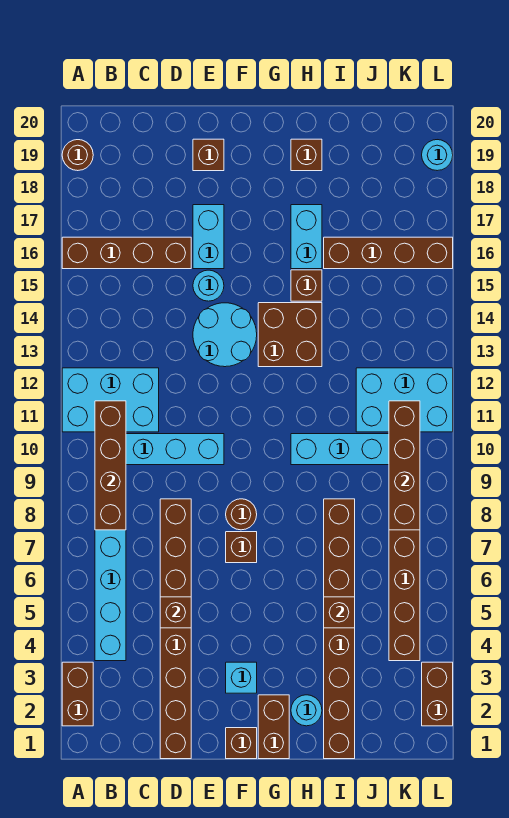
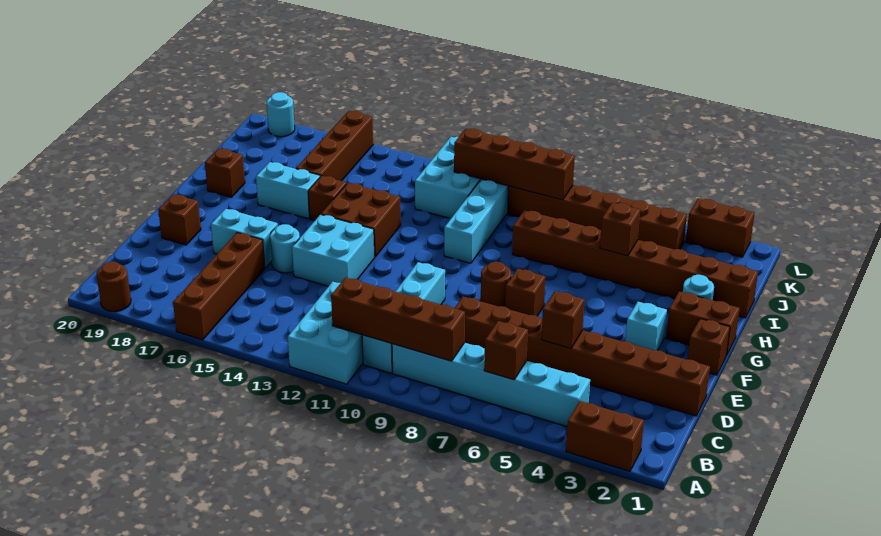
none -> brown brick B6 level 2
cyan round brick E13:F14 level 1 -> cyan brick E13:F14 level 1

